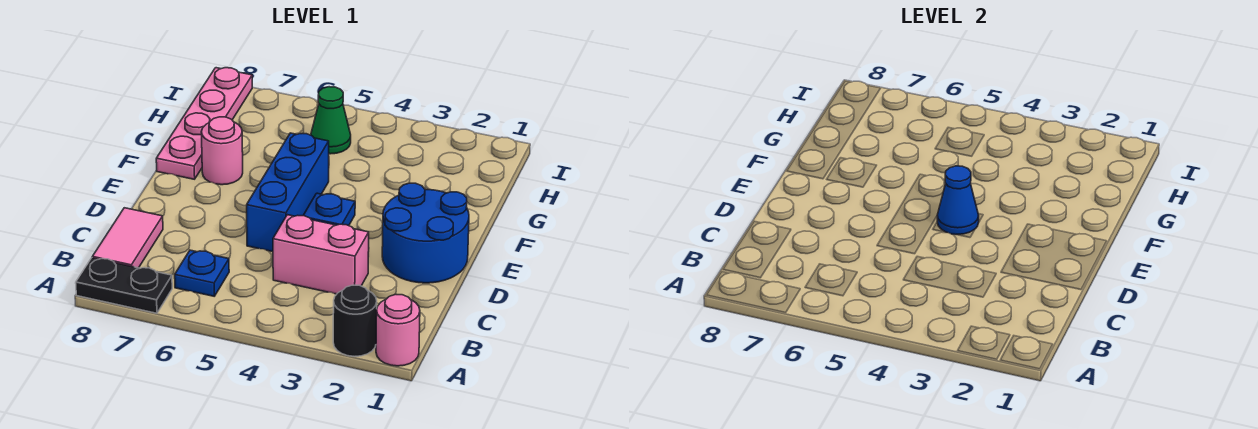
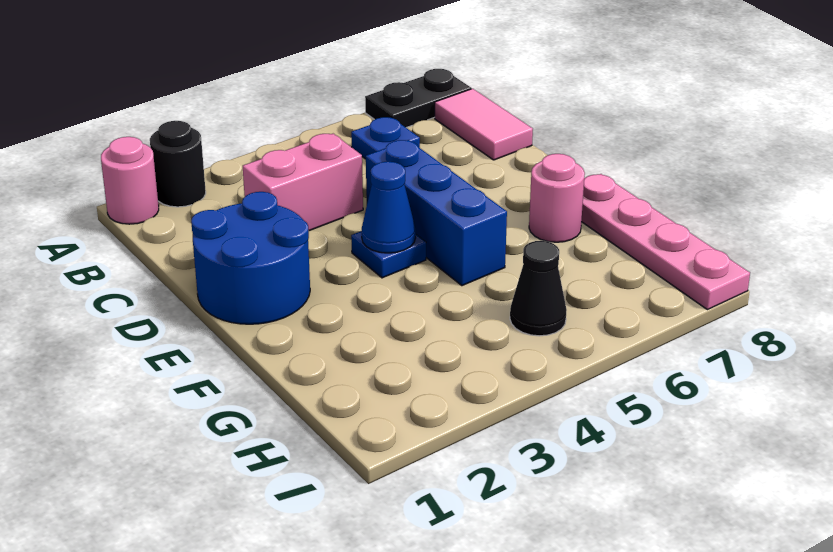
green cone H5 level 1 -> black cone H5 level 1

